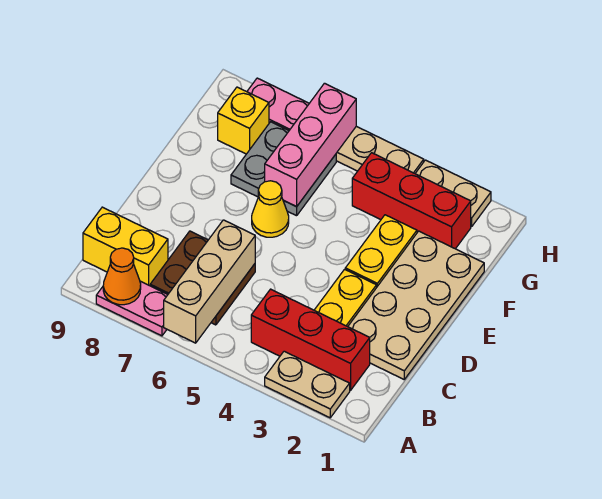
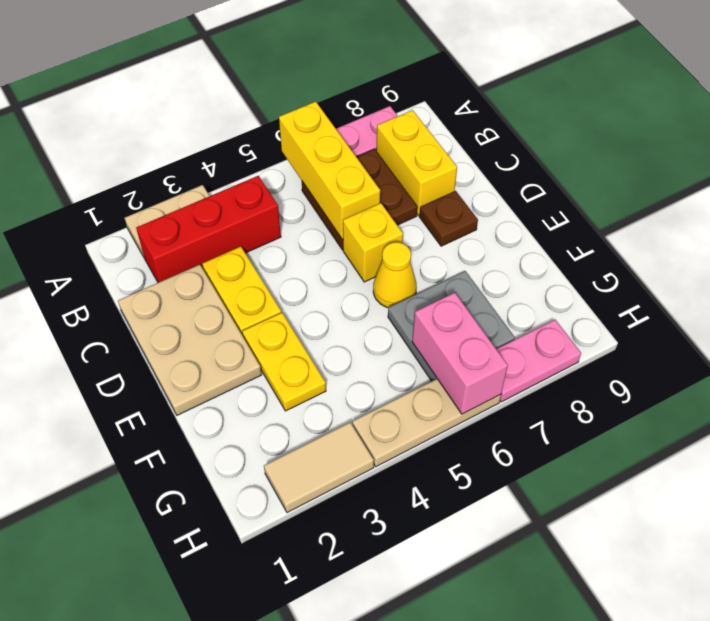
tan brick A6:C6 level 2 -> yellow brick A6:C6 level 2
orange cone A8 level 2 -> none
yellow brick B8:B9 level 1 -> yellow brick B8:C8 level 1
tan plate C1:F2 level 1 -> tan plate C1:E2 level 1
none -> brown plate D8 level 1
pink brick F6:H6 level 2 -> pink brick G6:H6 level 2
red brick G2:G4 level 1 -> none
yellow brick G8 level 1 -> yellow brick D6 level 1
tan plate H2:H3 level 1 -> tan tile H2:H3 level 1

